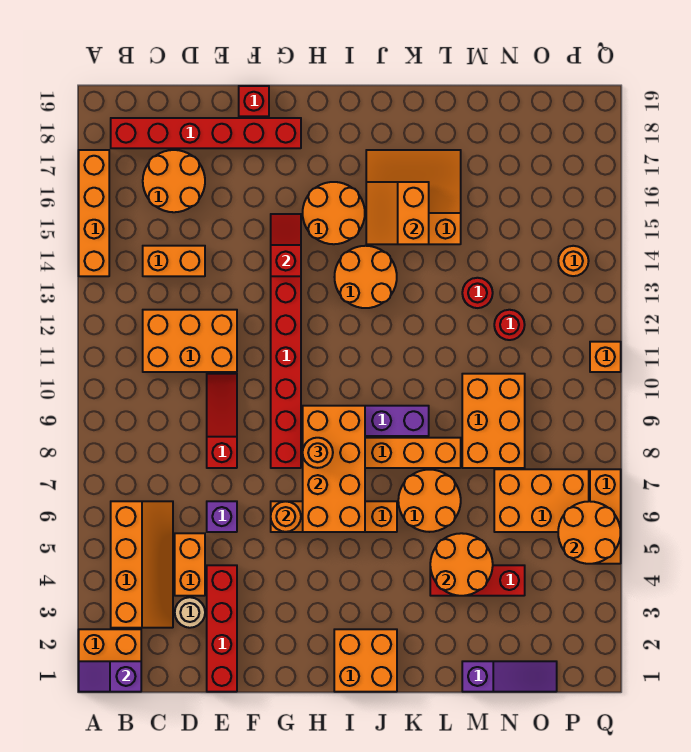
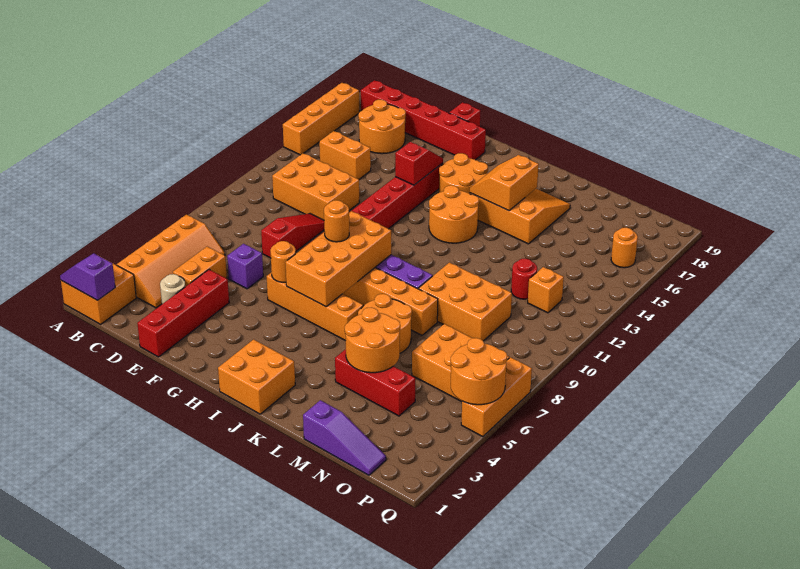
orange brick M8:N10 level 1 -> orange brick L9:N10 level 1
red round brick M13 level 1 -> none
orange round brick P14 level 1 -> orange round brick P16 level 1
orange brick Q11 level 1 -> orange brick O12 level 1

